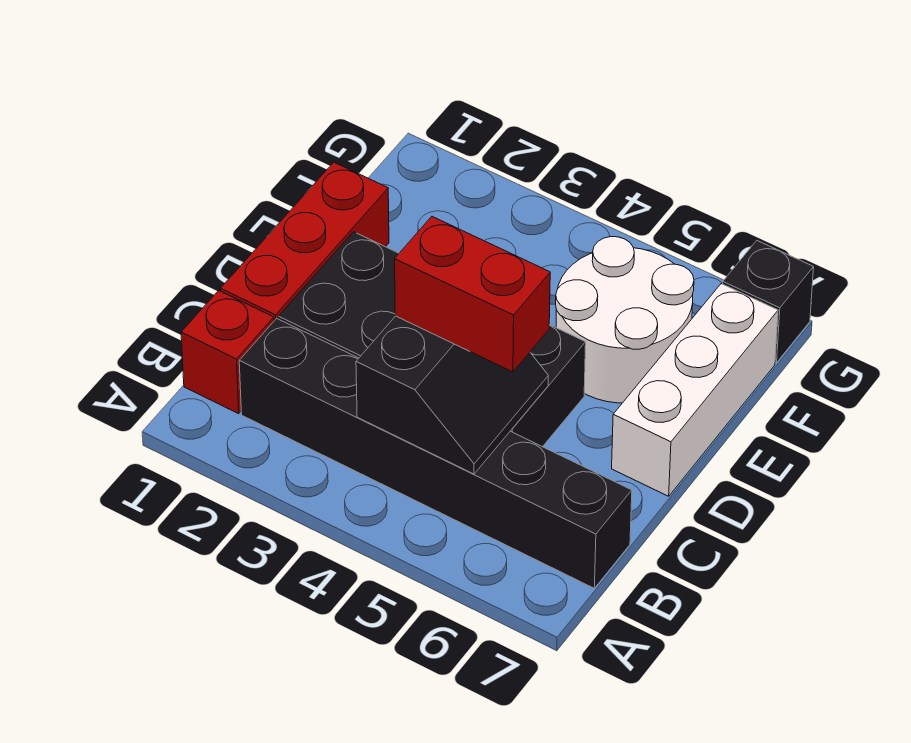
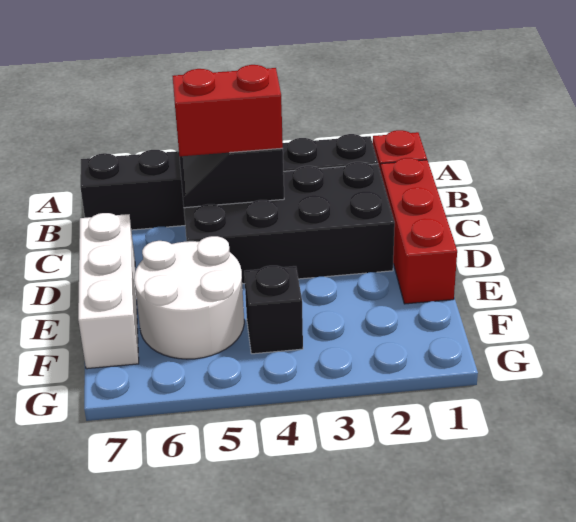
black brick G7 level 1 -> black brick F4 level 1

